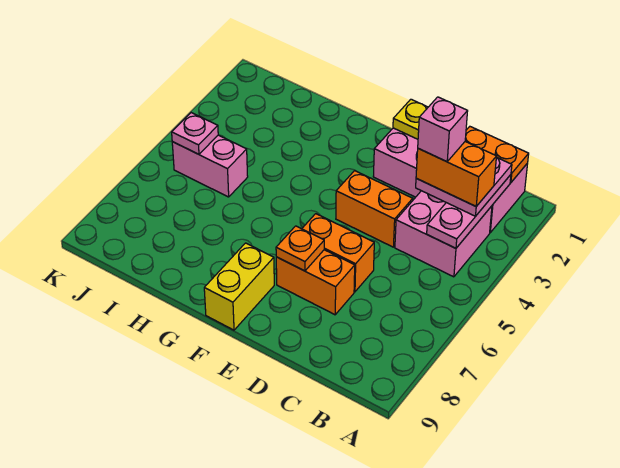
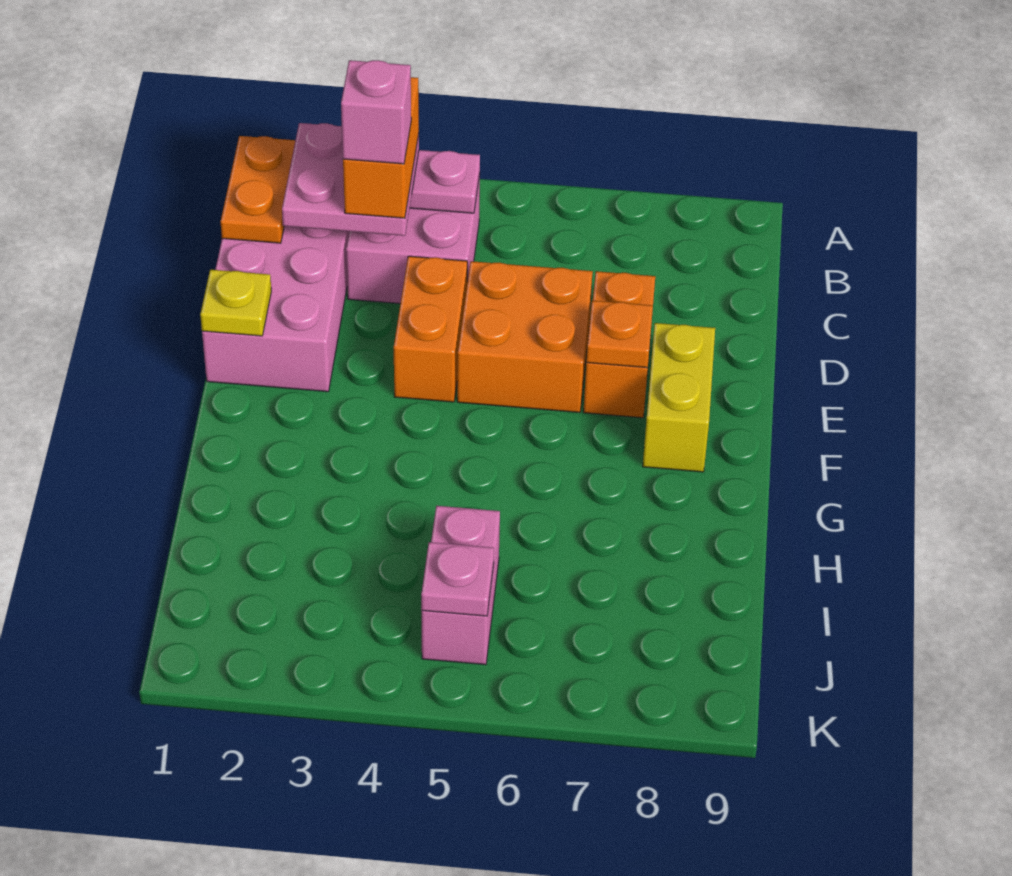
orange brick D6:E6 level 1 -> orange brick D5:E6 level 1
yellow brick F8:F9 level 1 -> yellow brick E8:F8 level 1

